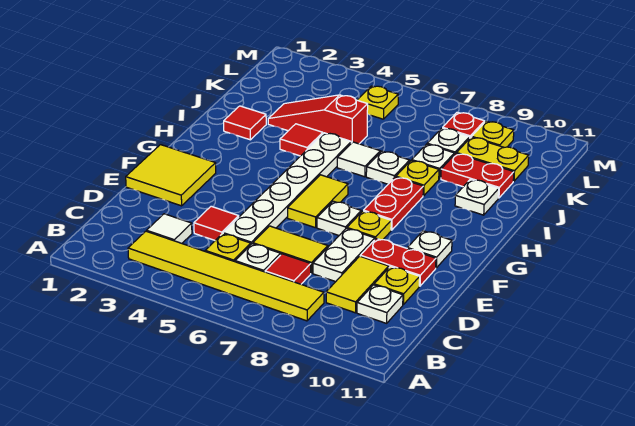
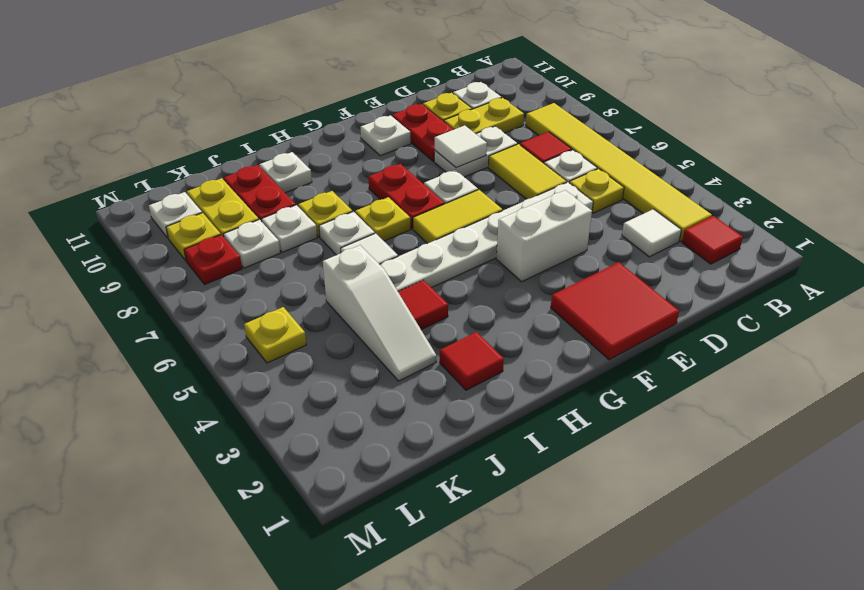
yellow tile C9:D9 level 1 -> yellow plate C9:D9 level 1
red tile D4 level 1 -> red tile B2 level 1
yellow tile E1:F2 level 1 -> red tile E1:F2 level 1
none -> white brick E4:F4 level 1
none -> white tile E8 level 2
yellow plate F8 level 1 -> yellow plate H7 level 1
red plate G8:H8 level 1 -> red plate G7:G8 level 1
red slope J3:J5 level 1 top 5 -> white slope J3:J5 level 1 top 5
none -> white plate L10 level 1

